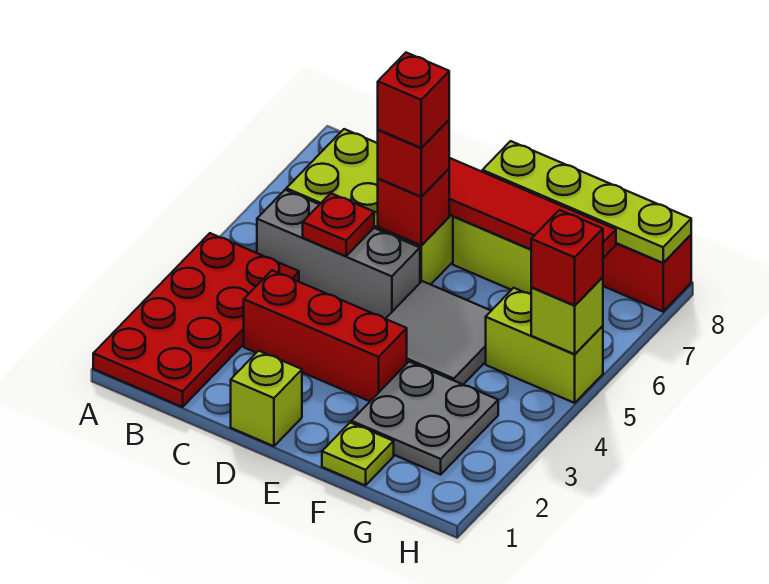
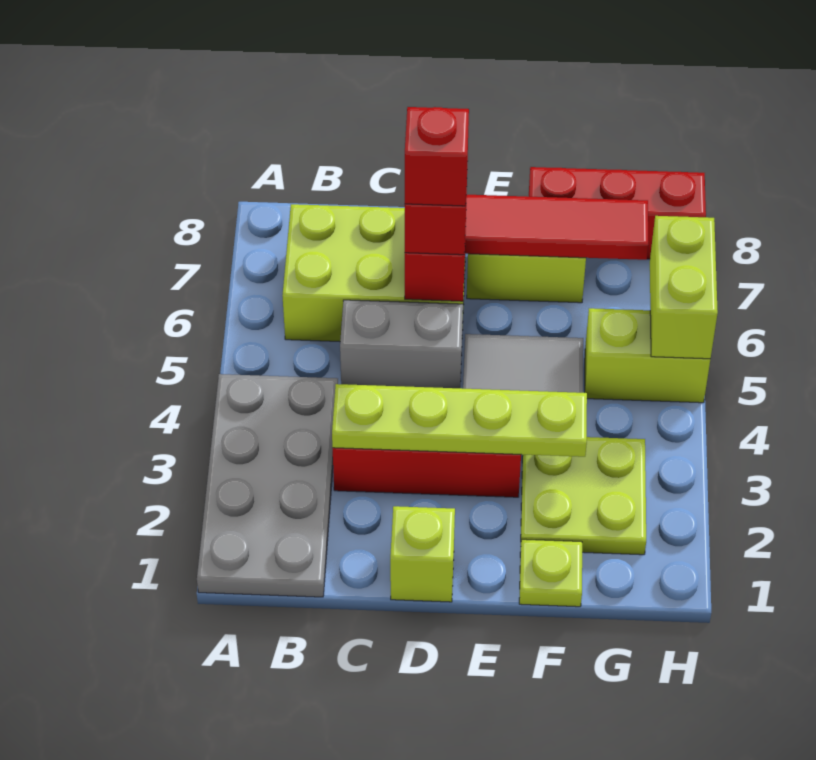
red plate A1:B4 level 1 -> grey plate A1:B4 level 1
grey brick B5:D5 level 1 -> grey brick C5:D5 level 1
red plate C5 level 2 -> none
lime plate E8:H8 level 2 -> lime plate C3:F3 level 2
grey plate F2:G3 level 1 -> lime plate F2:G3 level 1
lime brick H5 level 2 -> lime brick H5:H6 level 2
red brick H5 level 3 -> none

